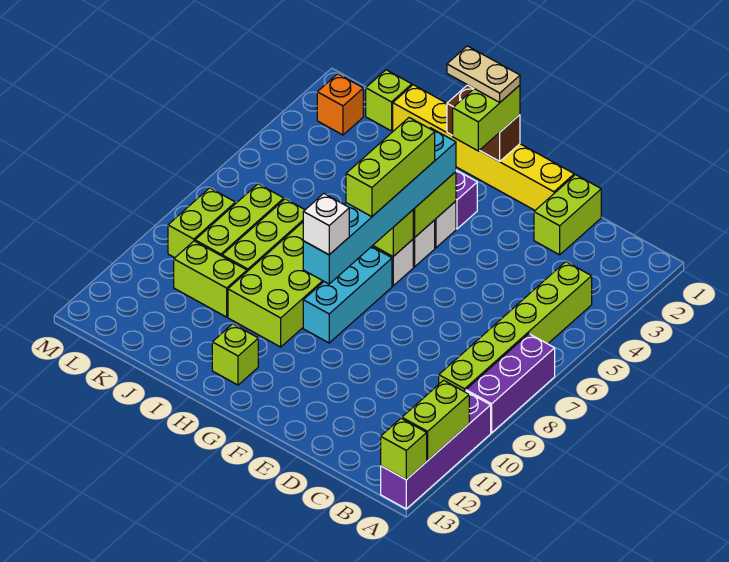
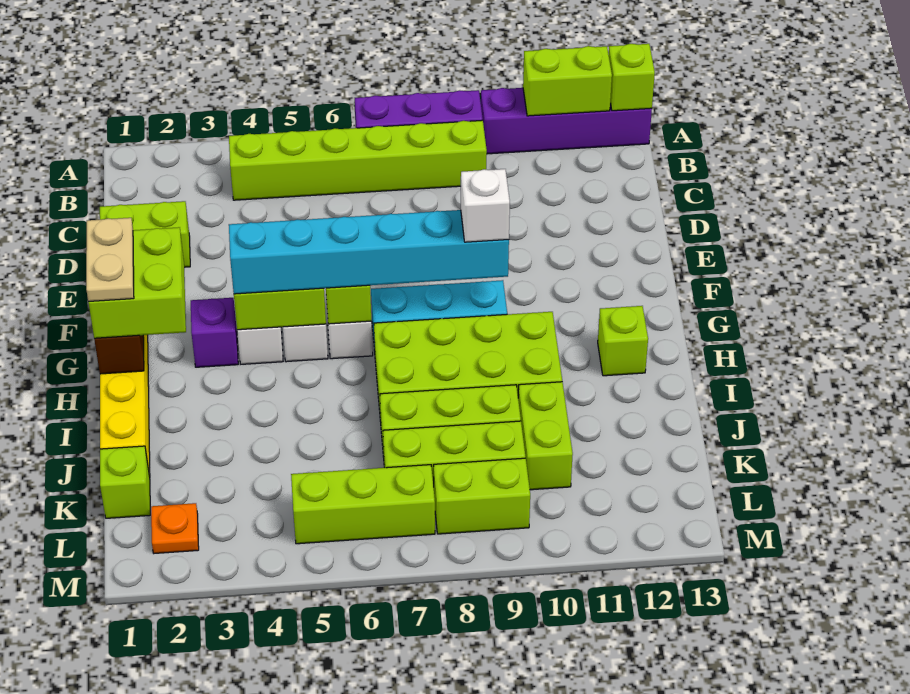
lime brick G1:G2 level 3 -> lime brick G1:H2 level 3
lime brick G5:G7 level 4 -> lime brick L5:L7 level 1
orange brick L2 level 1 -> orange plate L2 level 1

